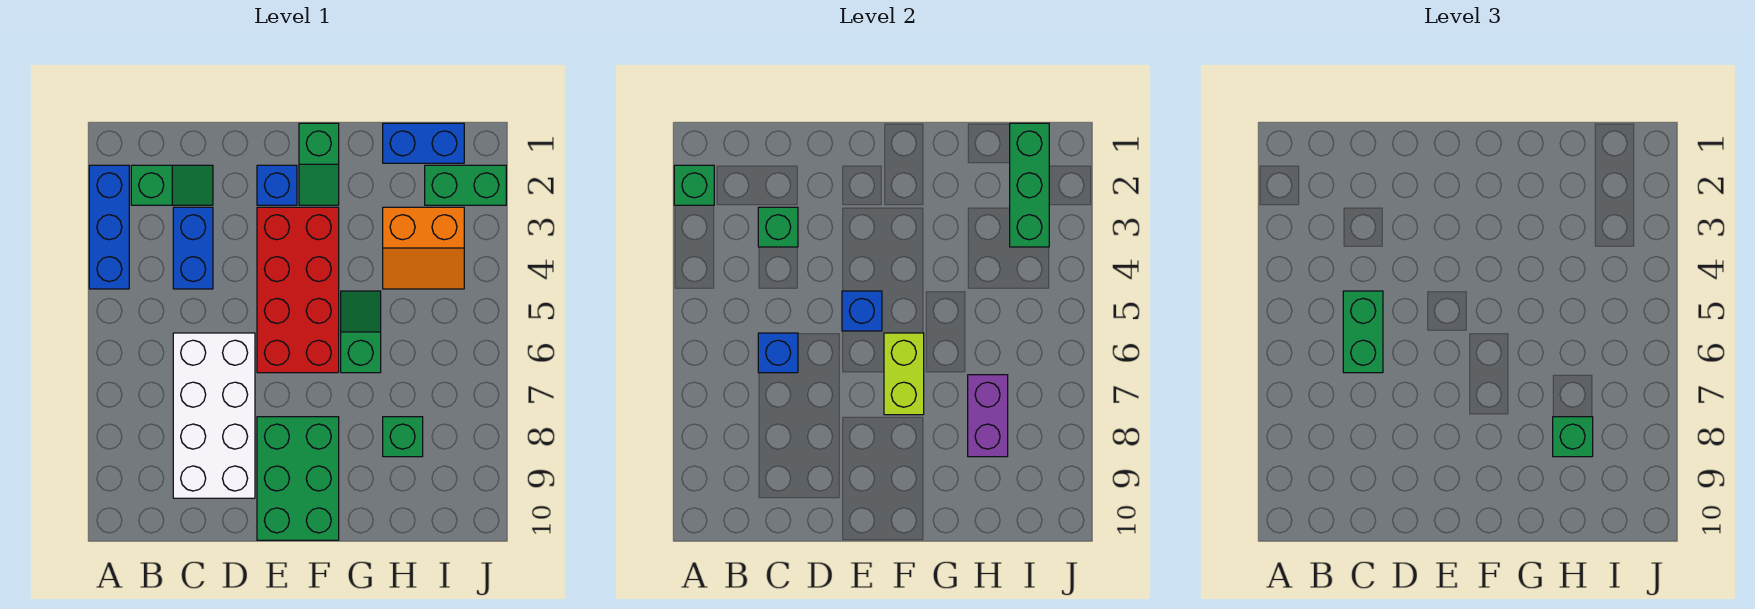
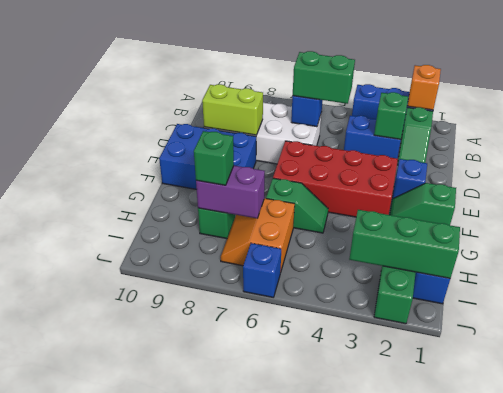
green brick A2 level 2 -> orange brick A2 level 2
blue brick E5 level 2 -> blue brick J6 level 1
green brick E8:F10 level 1 -> blue brick E8:F10 level 1
lime brick F6:F7 level 2 -> lime brick D8:D9 level 2
orange slope H3:I4 level 1 top 3 -> orange slope H6:I7 level 1 top 6

